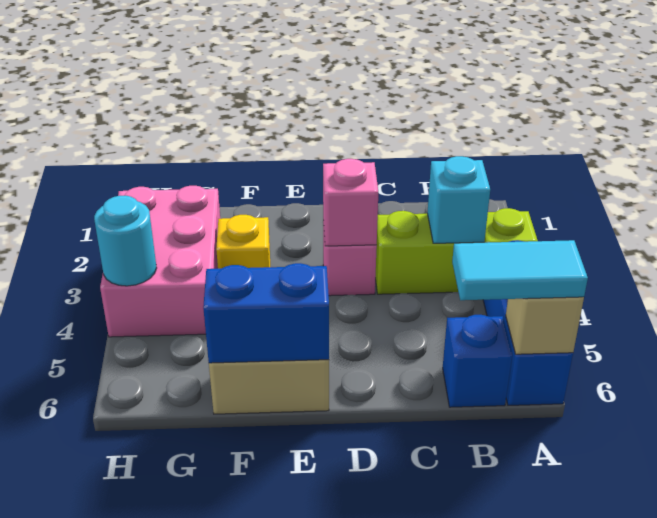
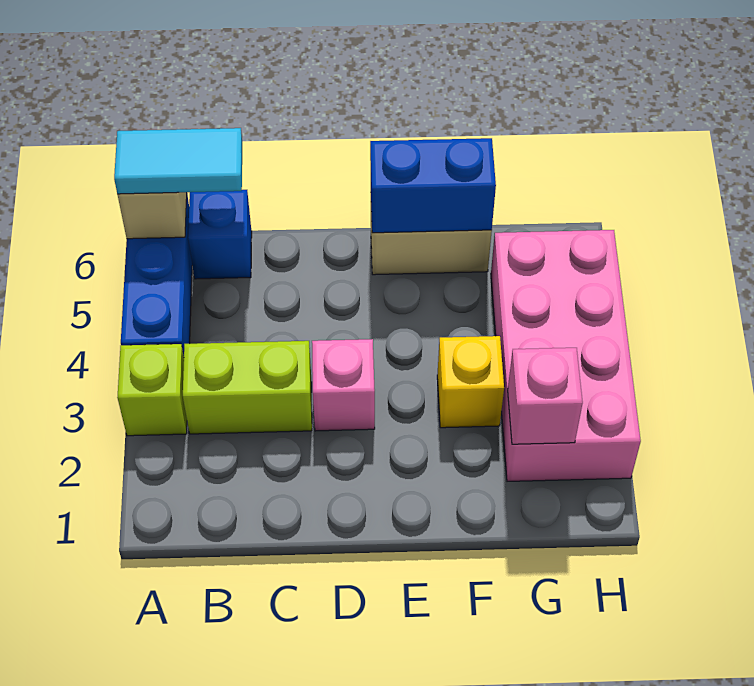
cyan brick B3 level 2 -> none
pink brick D3 level 2 -> pink brick G2 level 2
pink brick G2:H4 level 1 -> pink brick G2:H5 level 1
cyan round brick H4 level 2 -> none

